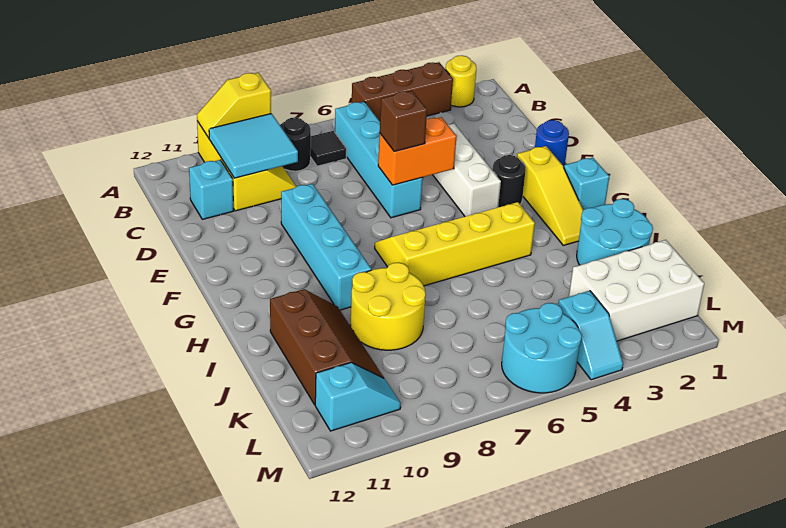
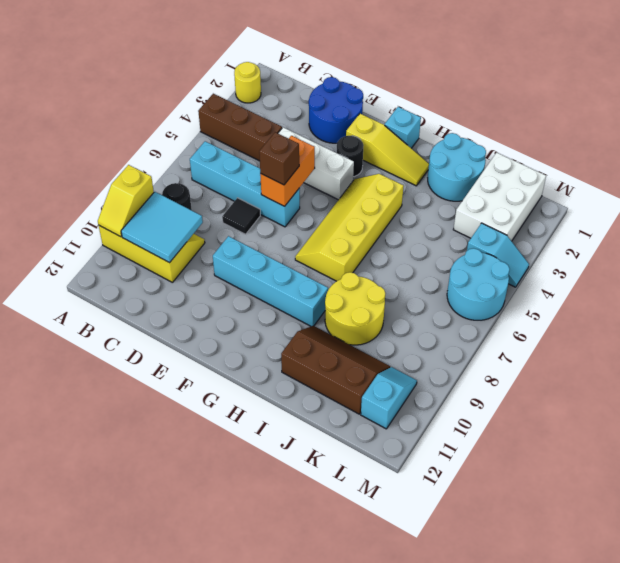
brown brick A3:A5 level 1 -> brown brick A4:C4 level 1
black tile B7 level 1 -> black tile D7 level 1
cyan brick C11 level 1 -> none
blue round brick E1 level 1 -> blue round brick D1:E2 level 1

